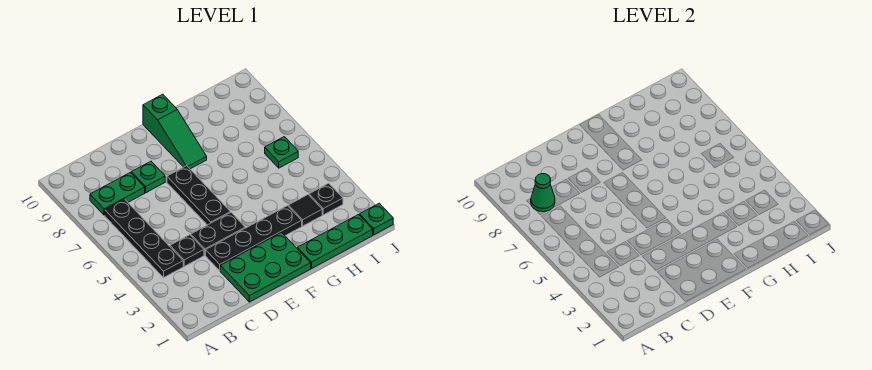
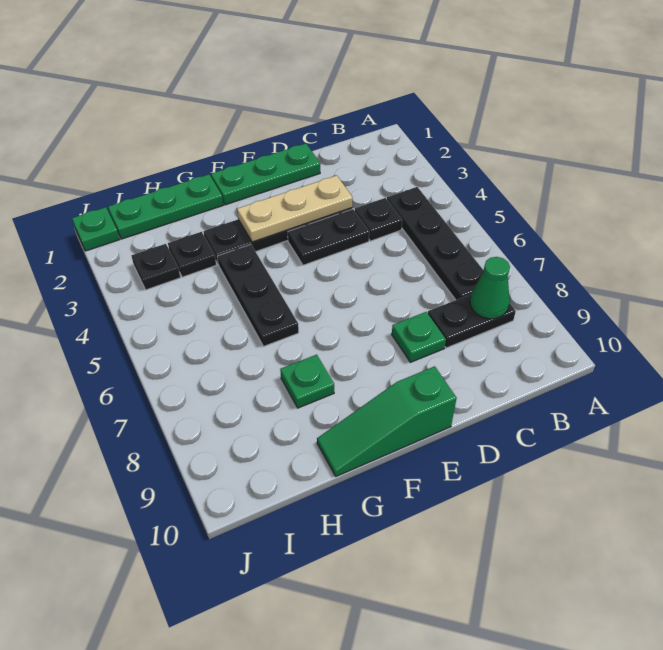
green plate B8:C8 level 1 -> black plate B8:C8 level 1
green plate D1:F2 level 1 -> green plate D1:F1 level 1
none -> tan plate D3:F3 level 2
black plate E5:E7 level 1 -> black plate G4:G6 level 1
green slope F8:F10 level 1 top 10 -> green slope E10:G10 level 1 top E
black tile H3 level 1 -> black plate H3 level 1
green plate I6 level 1 -> green plate G8 level 1

